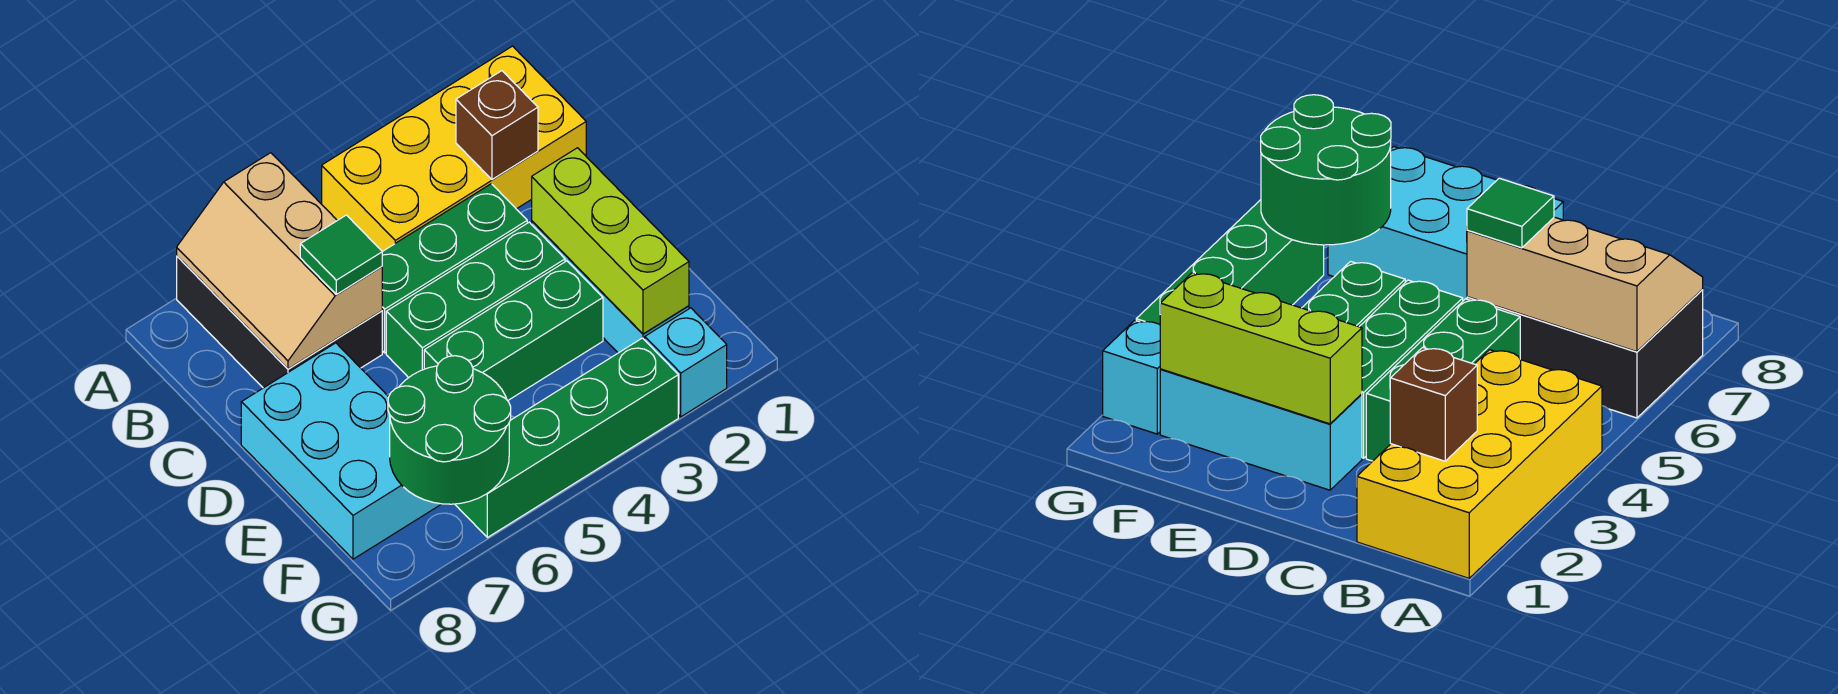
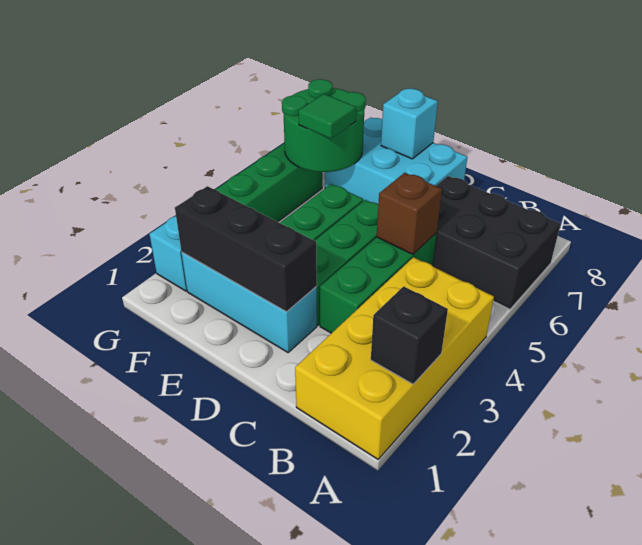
none -> black brick A2 level 2
tan slope A6:C7 level 2 top 6 -> none
brown brick B2 level 2 -> brown brick C5 level 2
green tile C6 level 3 -> green tile F6 level 3
lime brick D2:F2 level 2 -> black brick D2:F2 level 2
none -> cyan brick E8 level 2

